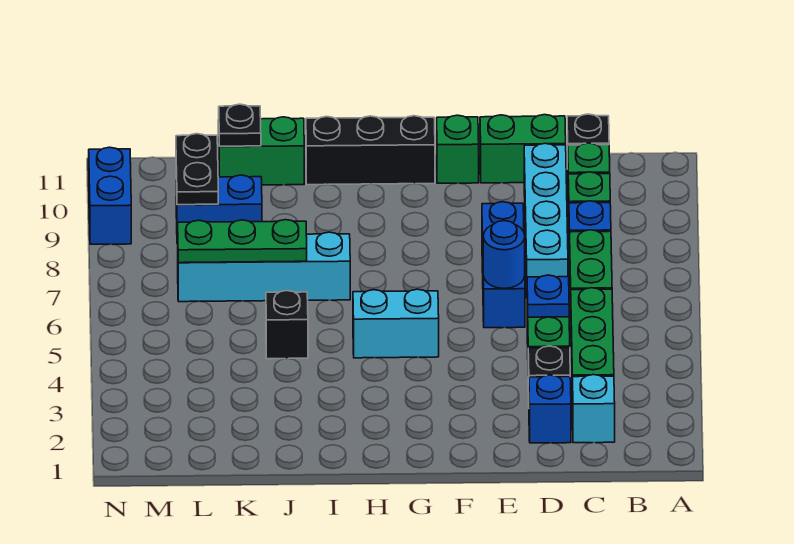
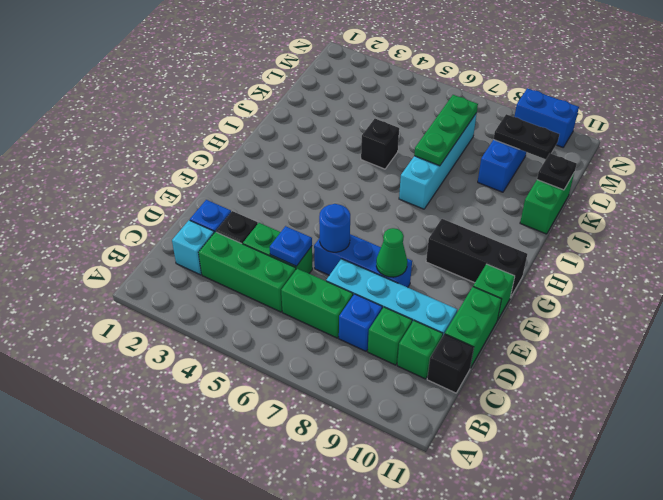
none -> green cone E8 level 2
cyan brick G5:H5 level 1 -> none
black brick G11:I11 level 1 -> black brick G9:G11 level 1

